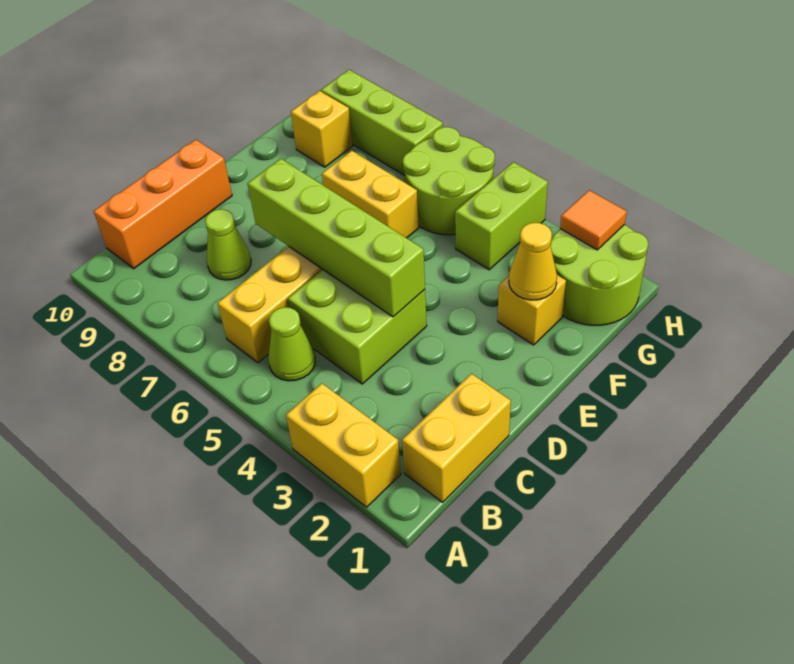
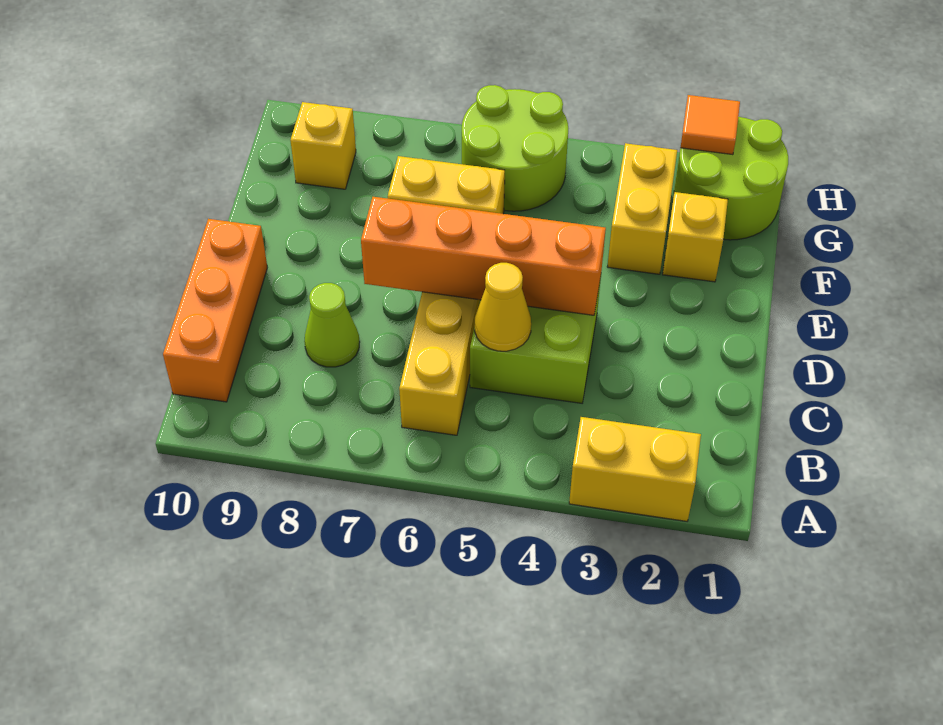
yellow brick B1:C1 level 1 -> yellow brick F3:G3 level 1
lime cone B5 level 1 -> none
lime brick D4:D7 level 2 -> orange brick D4:D7 level 2
yellow cone F2 level 2 -> yellow cone C5 level 2
lime brick G4:H4 level 1 -> none
lime brick H7:H9 level 1 -> none

